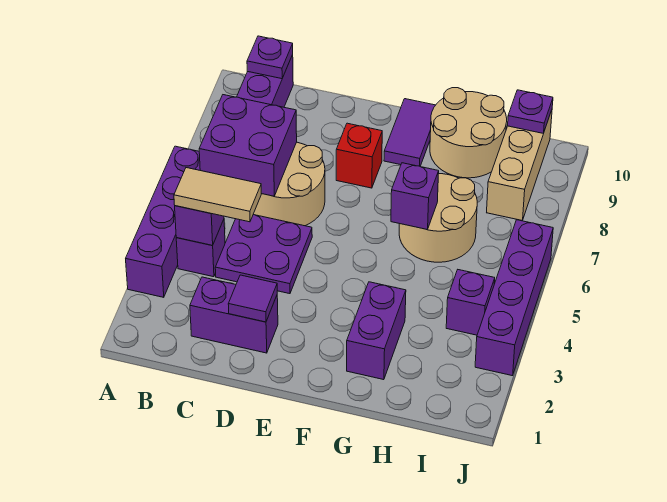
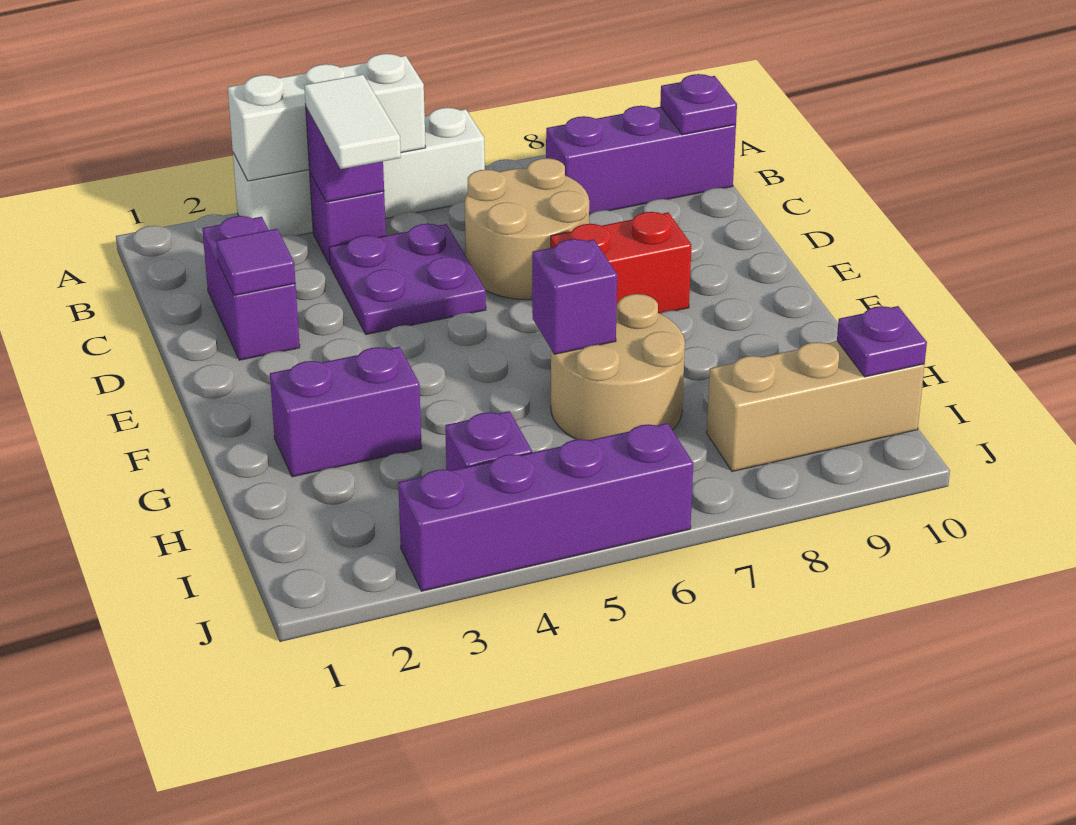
purple brick A3:A6 level 1 -> white brick A3:A6 level 1
none -> white brick A3:A5 level 2
tan tile B4:C4 level 3 -> white tile B4:C4 level 3
purple brick B6:C7 level 2 -> none
red brick E8 level 1 -> red brick E7:E8 level 1
purple tile F9:F10 level 1 -> none
tan round brick G9:H10 level 1 -> none

